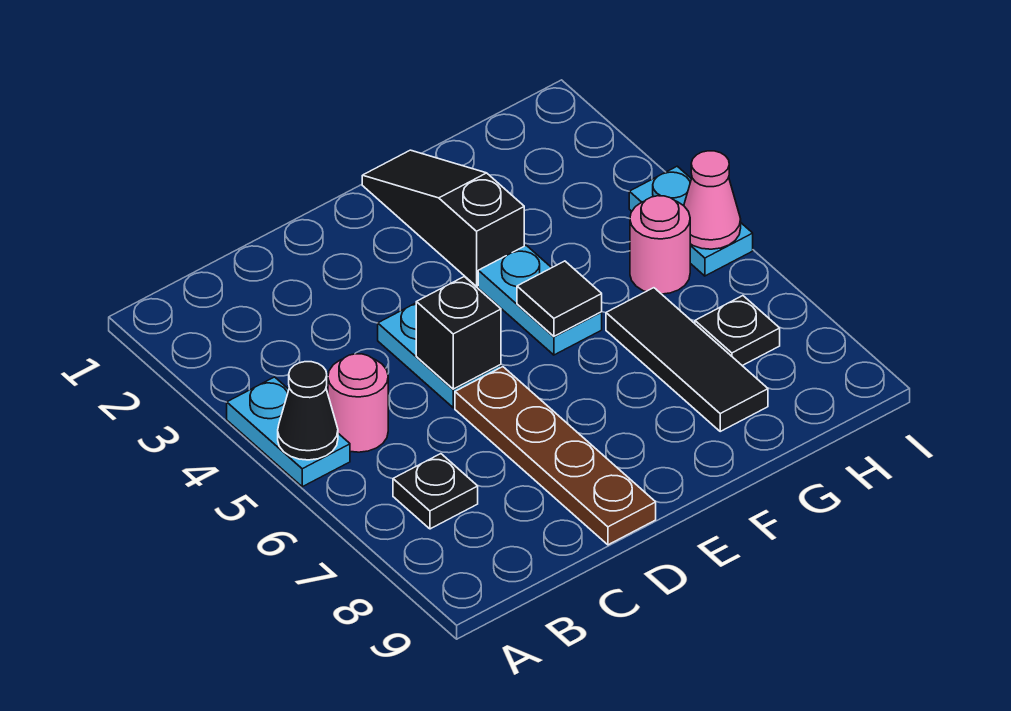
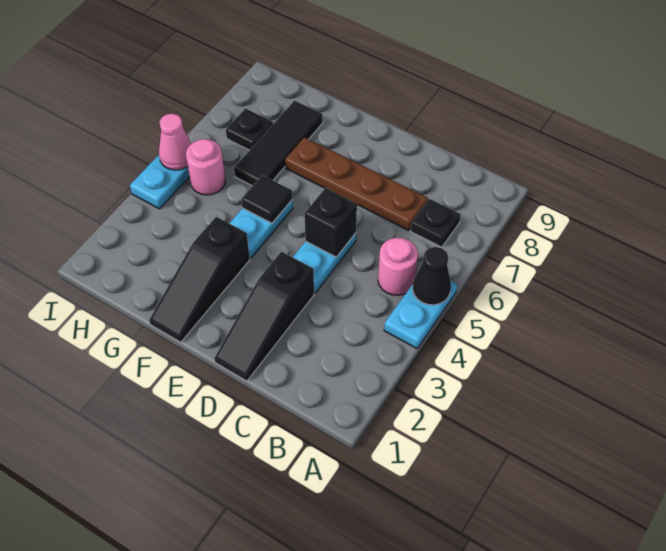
none -> black slope D1:D3 level 1 top 3
brown plate D6:D9 level 1 -> brown plate C7:F7 level 1

